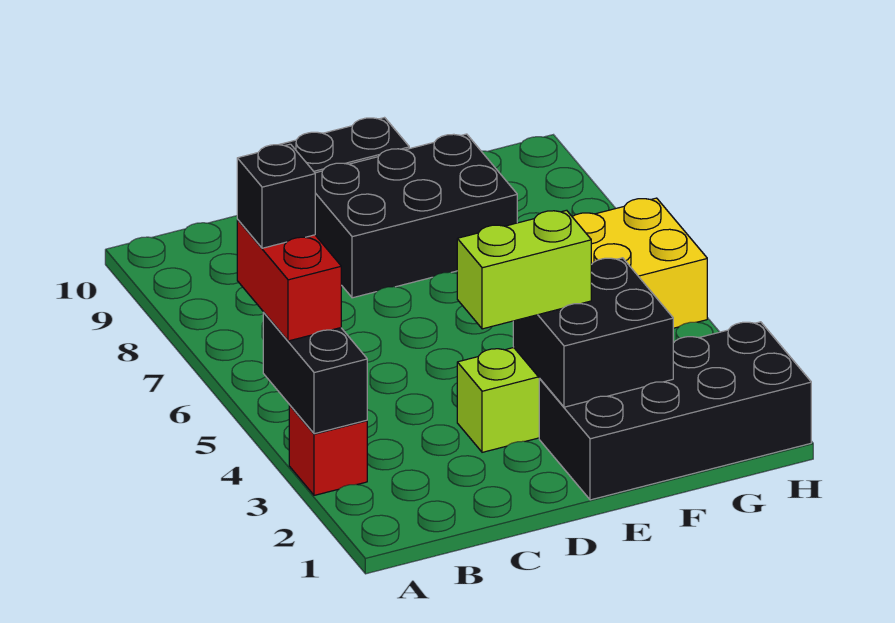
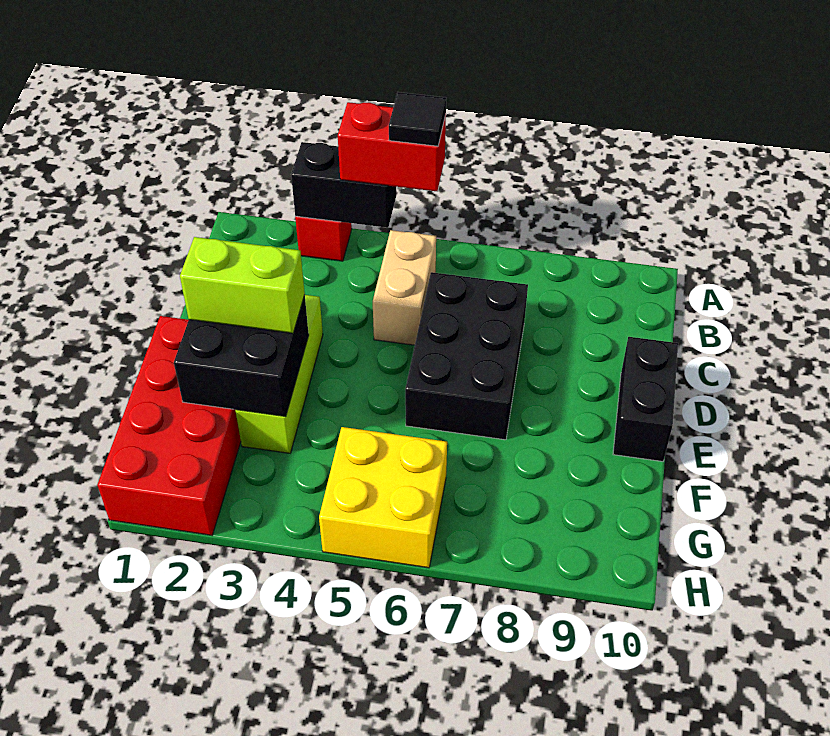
black brick A5 level 4 -> black tile A5 level 4
none -> tan brick B5:C5 level 1
lime brick D3:E3 level 3 -> lime brick E2:E3 level 3
black brick D8:F9 level 1 -> black brick C6:E7 level 1
black brick E1:H2 level 1 -> red brick E1:H2 level 1

